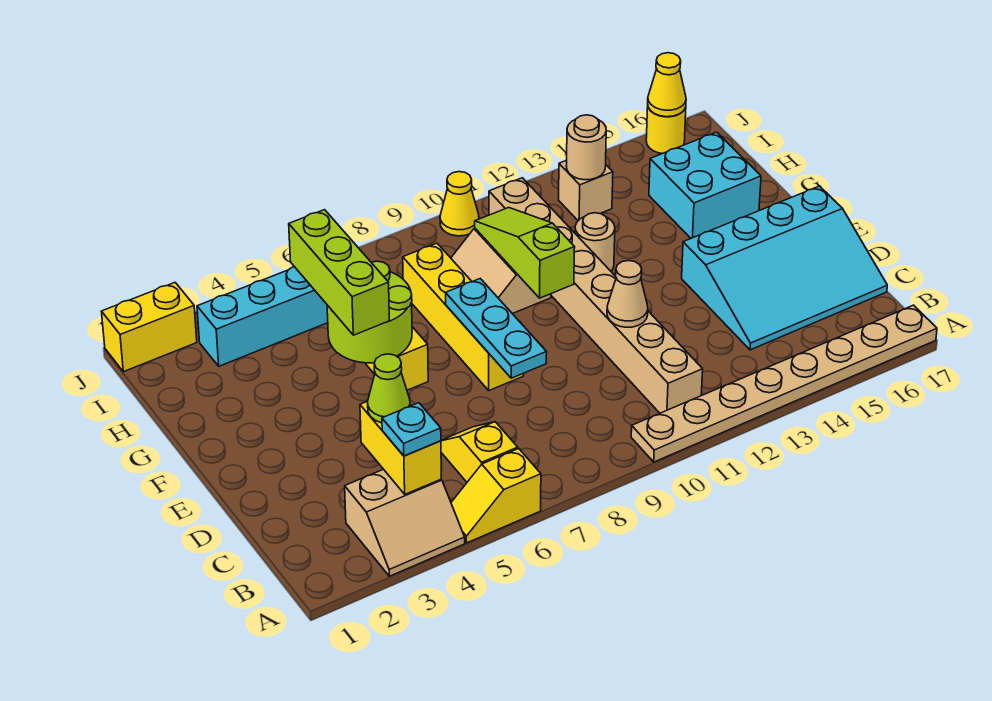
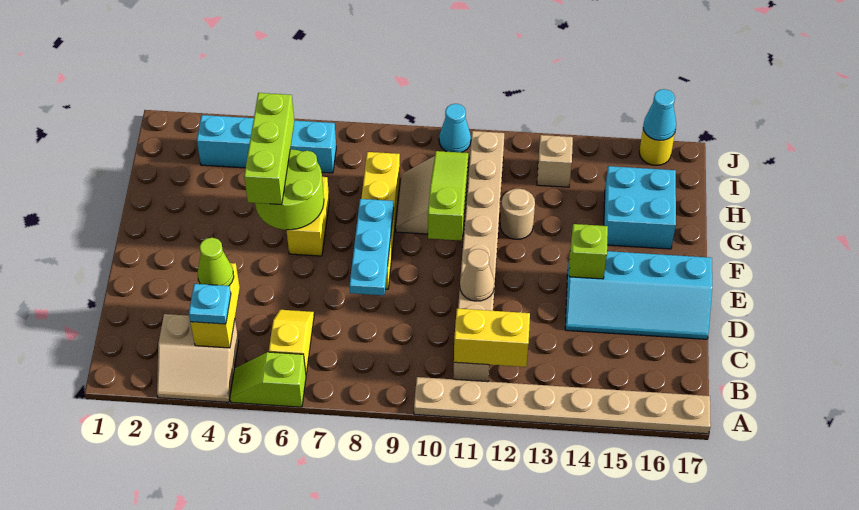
yellow slope A5:A6 level 1 top 6 -> lime slope A5:A6 level 1 top 6
cyan slope C14:E17 level 1 top E -> cyan slope D14:E17 level 1 top E
none -> lime brick E14 level 2
tan round brick I13 level 2 -> none
yellow brick J1:J2 level 1 -> yellow brick B11:B12 level 2
yellow cone J10 level 1 -> cyan cone J10 level 1
yellow cone J16 level 2 -> cyan cone J16 level 2

